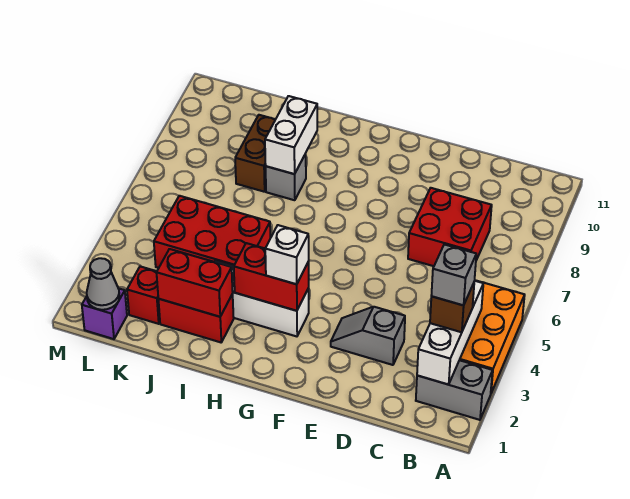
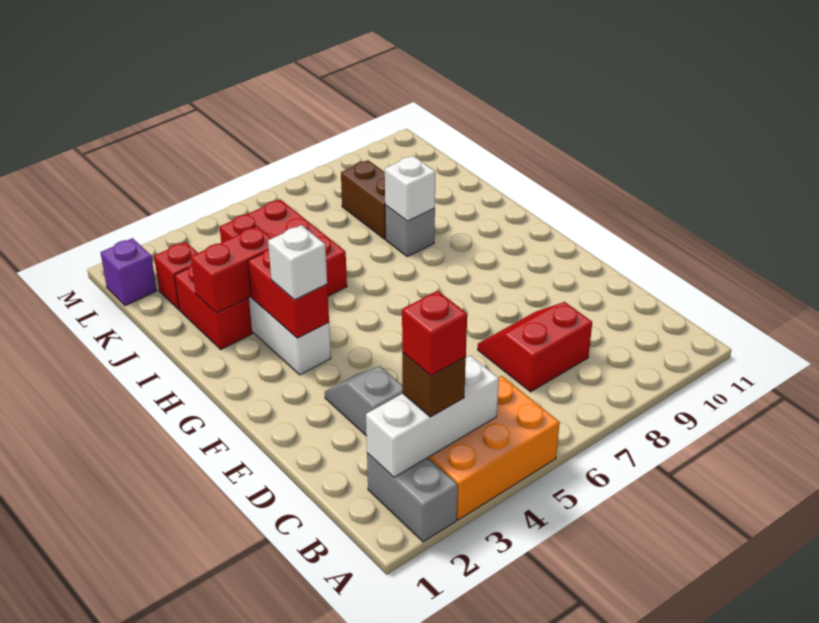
grey brick B3 level 4 -> red brick B3 level 4
red brick C7:D8 level 1 -> red slope C7:D8 level 1 top C
red brick I2:J2 level 2 -> red brick I2:I3 level 2
white brick I8:I9 level 2 -> white brick I8 level 2
brown brick J8:J9 level 1 -> brown brick J8:K8 level 1
grey cone L1 level 2 -> none

